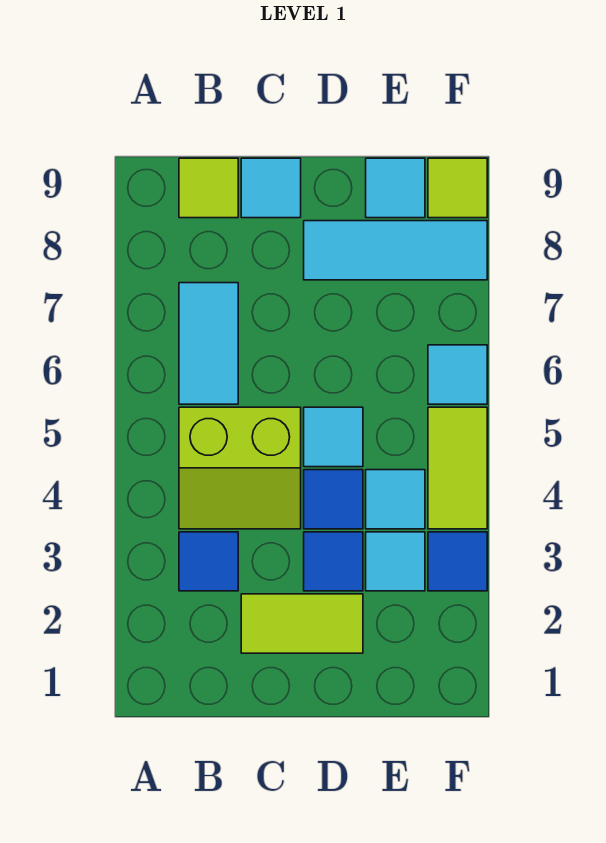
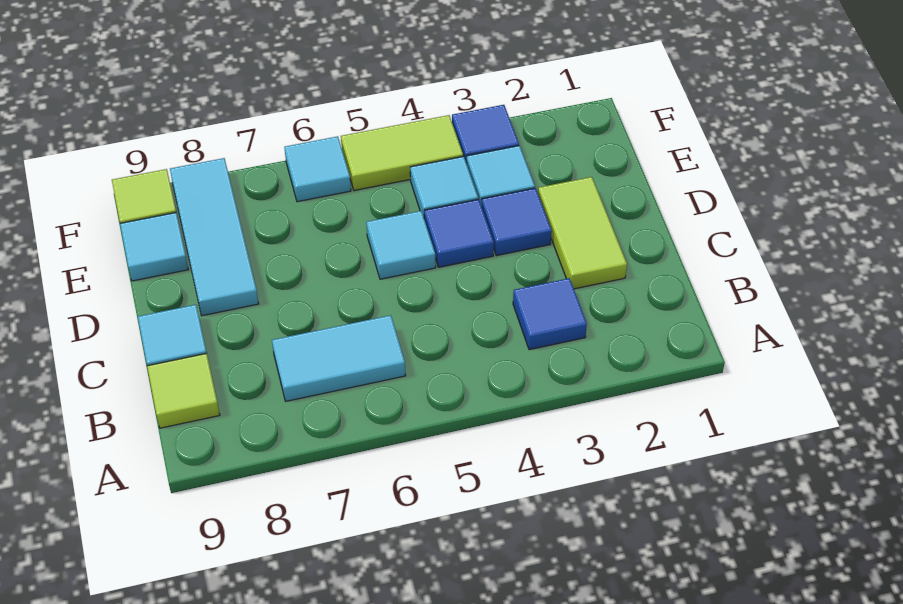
lime slope B4:C5 level 1 top 5 -> none

